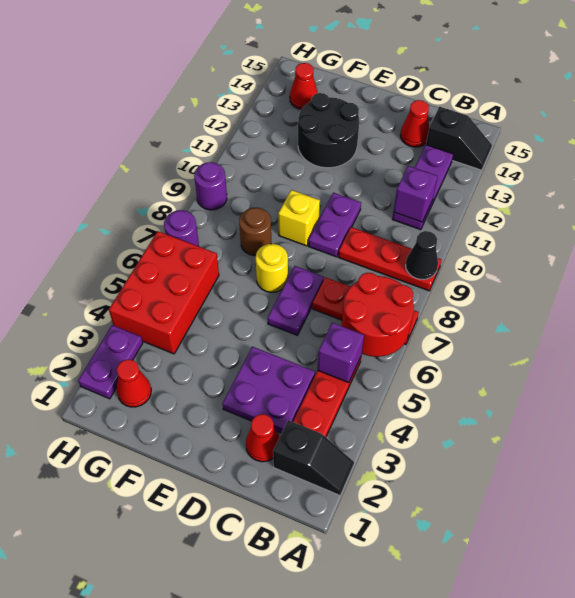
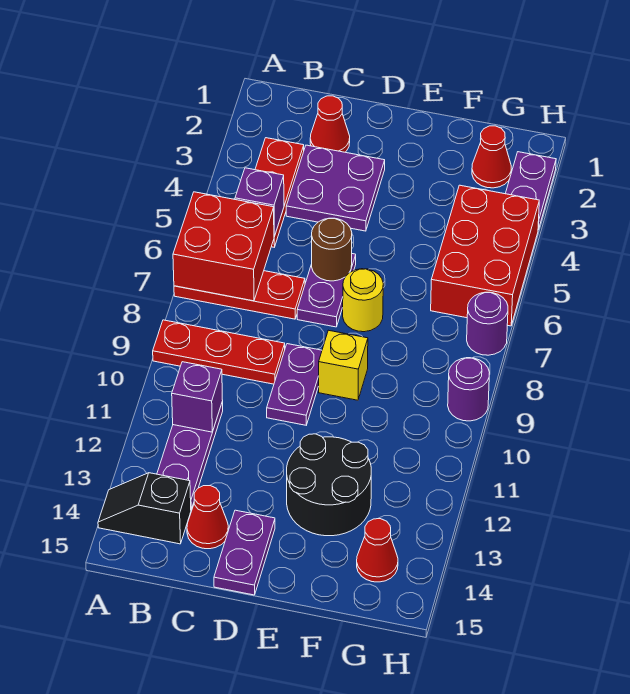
black slope A2:B2 level 1 top B -> none
red round brick A6:B7 level 2 -> red brick A6:B7 level 2
black cone A9 level 2 -> none
none -> purple plate D14:D15 level 1
brown round brick F8 level 1 -> brown round brick D6 level 2

